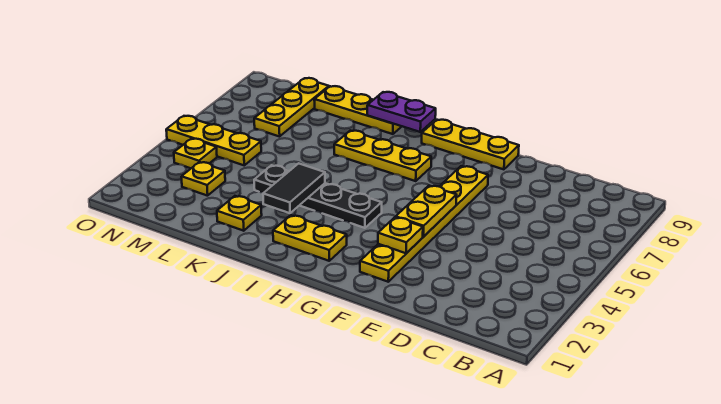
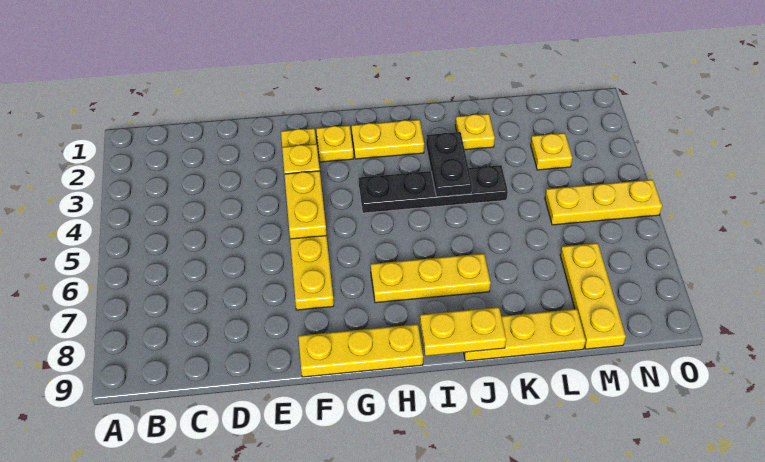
purple plate I9:J9 level 2 -> yellow plate I9:J9 level 2
black tile J3:J4 level 2 -> black plate J3:J4 level 2
yellow plate N4 level 1 -> yellow plate G2 level 1

